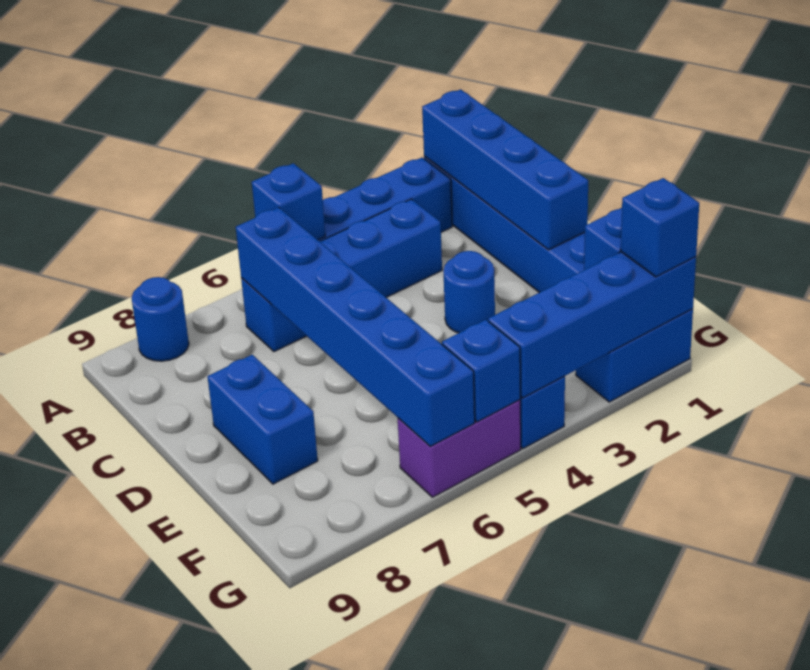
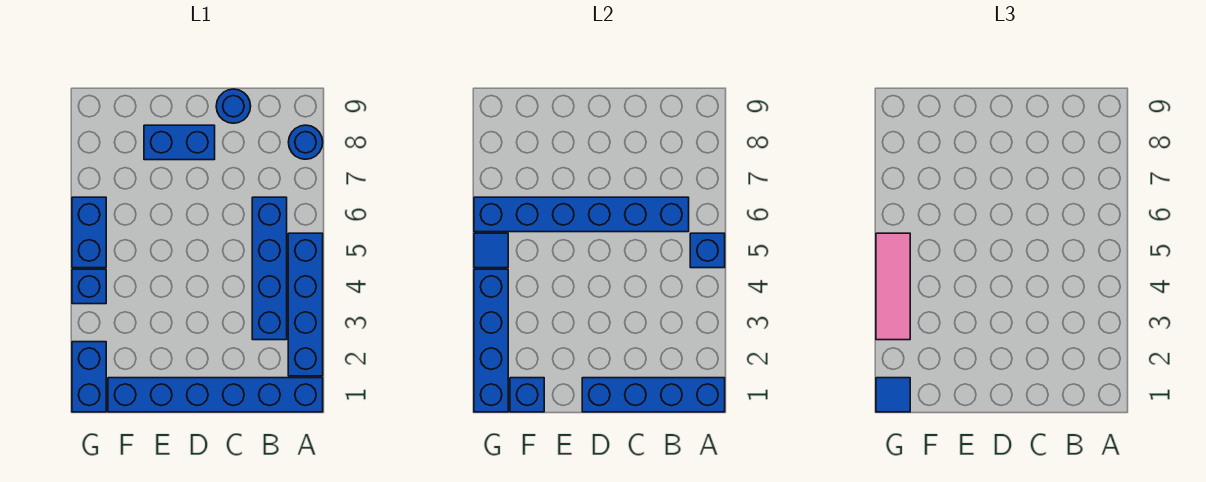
blue round brick D3 level 1 -> blue round brick C9 level 1
blue brick G1 level 3 -> blue tile G1 level 3
none -> pink tile G3:G5 level 3
purple brick G5:G6 level 1 -> blue brick G5:G6 level 1
blue brick G5 level 2 -> blue tile G5 level 2

